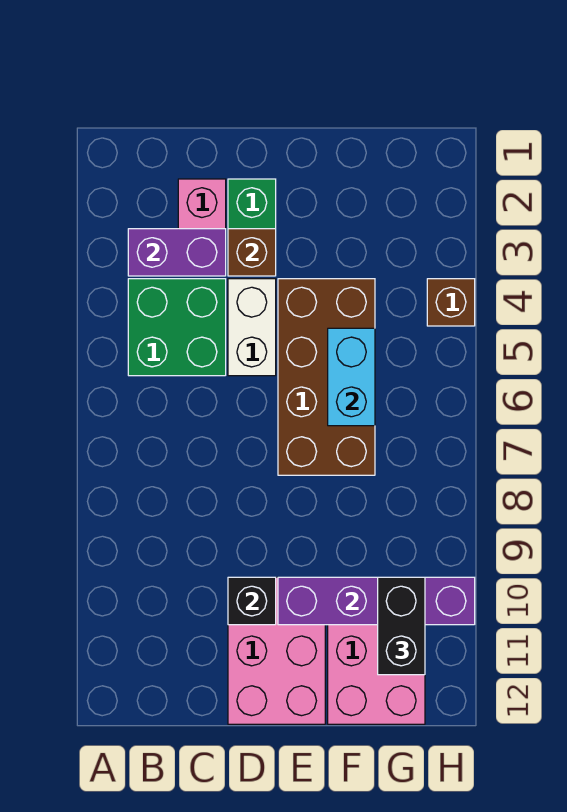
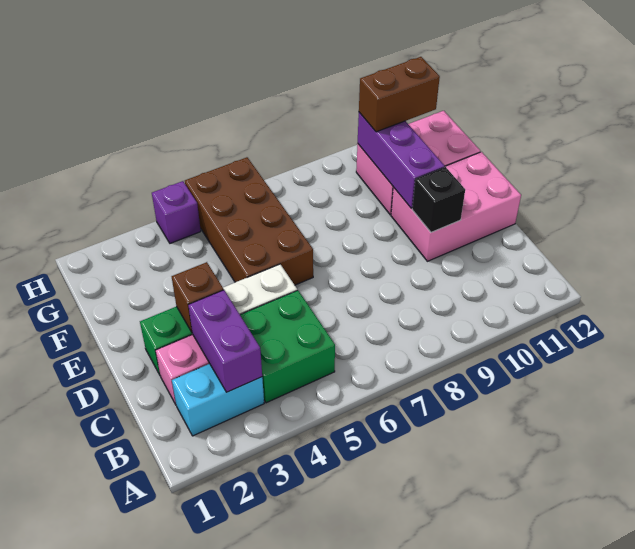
brown brick E4:F7 level 1 -> brown brick E5:H6 level 1
purple brick E10:H10 level 2 -> purple brick E10:G10 level 2
cyan brick F5:F6 level 2 -> cyan brick B2:B3 level 1
black brick G10:G11 level 3 -> brown brick G10:G11 level 3
brown brick H4 level 1 -> purple brick H4 level 1

